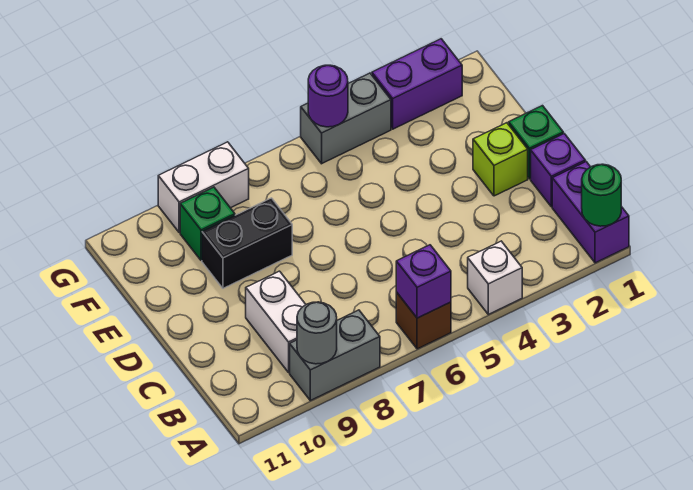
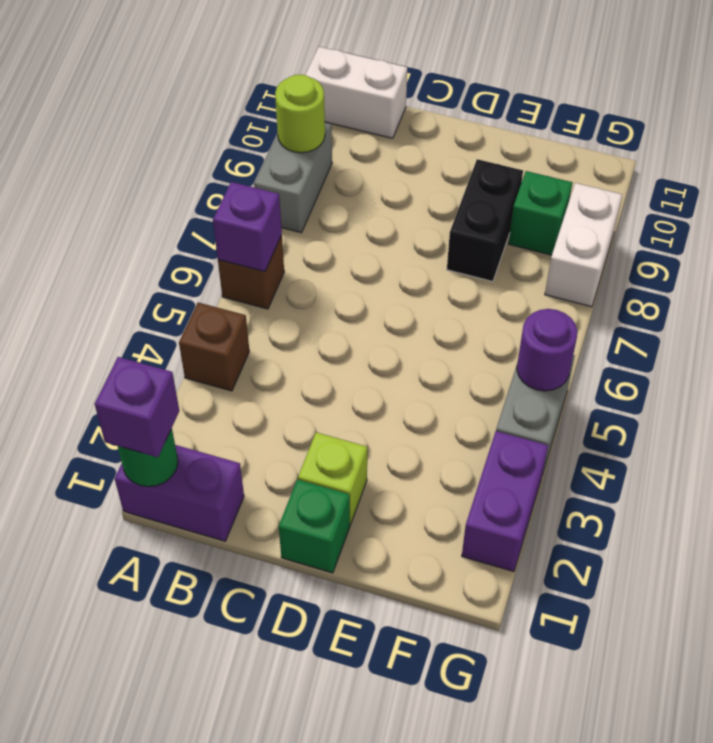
white brick A4 level 1 -> brown brick A4 level 1
grey round brick A9 level 2 -> lime round brick A9 level 2
white brick B9:C9 level 1 -> white brick A11:B11 level 1
purple brick C1 level 1 -> purple brick A1 level 3

